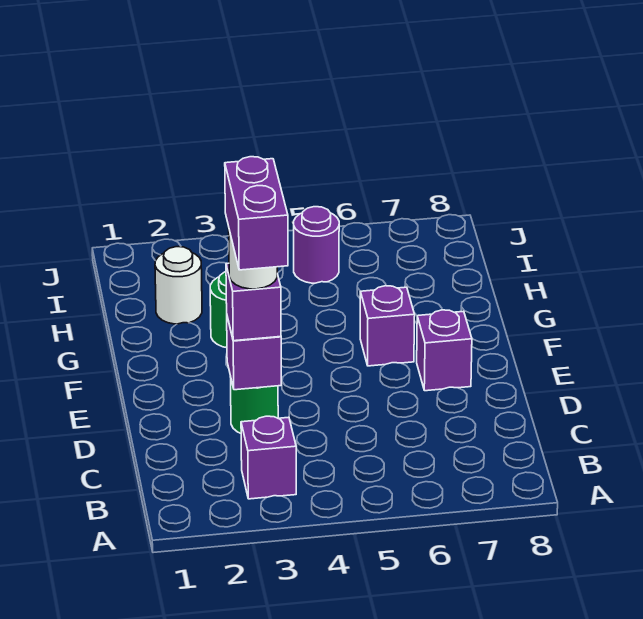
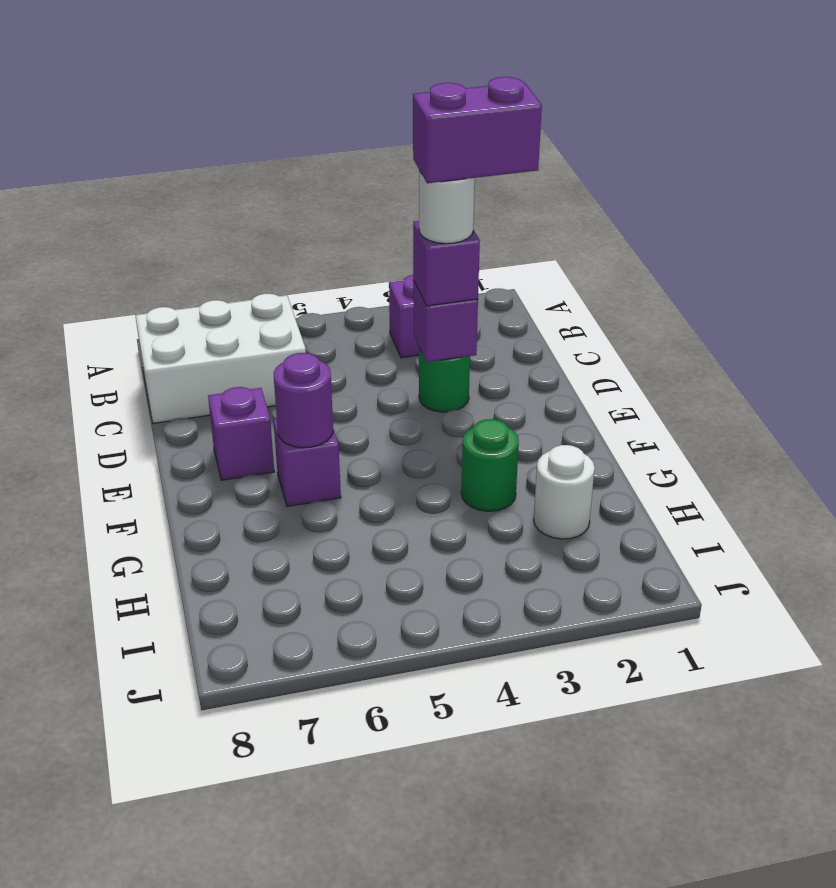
none -> white brick B6:C8 level 1
purple brick C3:D3 level 5 -> purple brick D2:D3 level 5
purple round brick I5 level 1 -> purple round brick F6 level 2

